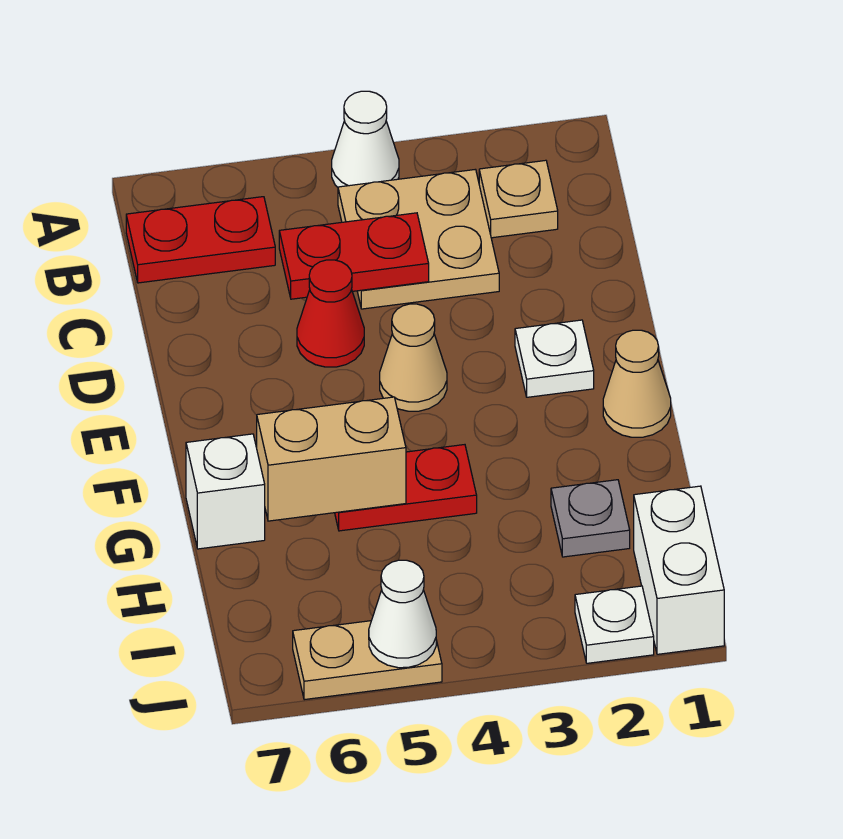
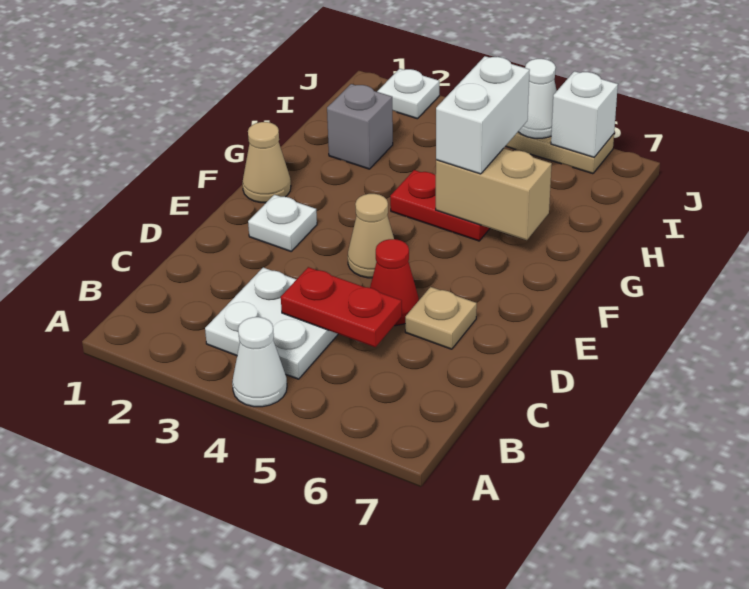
tan plate B2 level 1 -> tan plate D6 level 1
tan plate B3:C4 level 1 -> white plate B3:C4 level 1
red plate B6:B7 level 1 -> none
white brick G7 level 1 -> white brick J6 level 2
grey plate H2 level 1 -> grey brick H2 level 1
white brick I1:J1 level 1 -> white brick G5:H5 level 3

